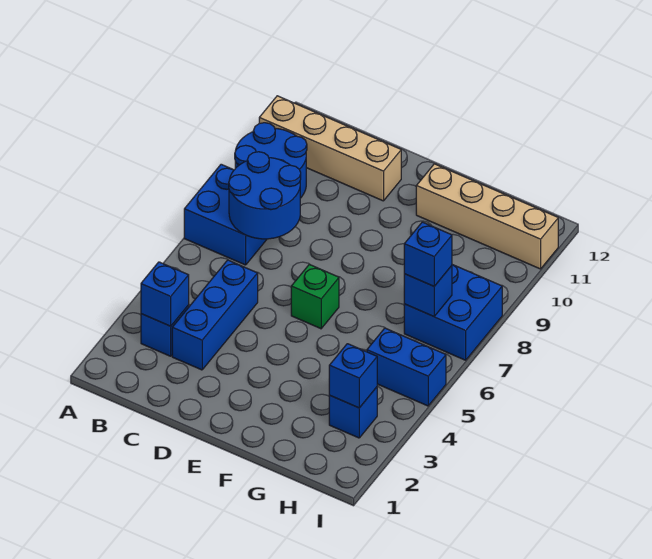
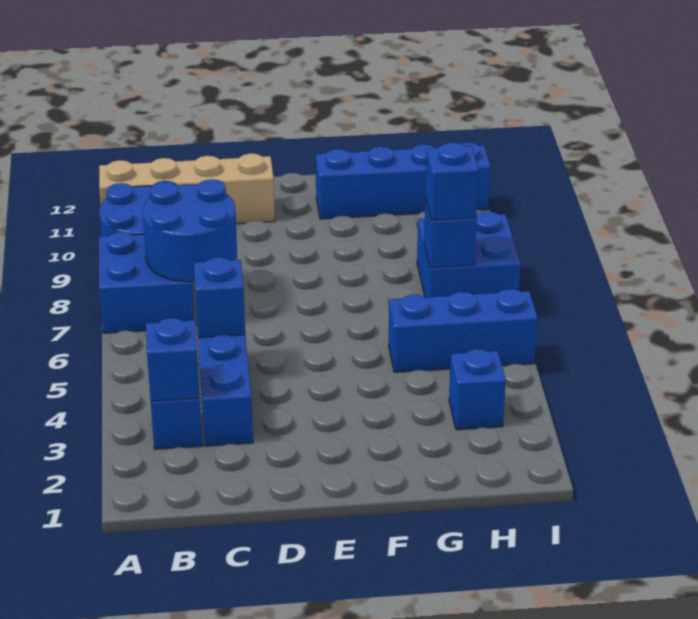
green brick E6 level 1 -> none
tan brick F11:I11 level 1 -> blue brick F11:I11 level 1
blue brick H3 level 2 -> blue brick C5 level 2
blue brick H5:I5 level 1 -> blue brick G5:I5 level 1

